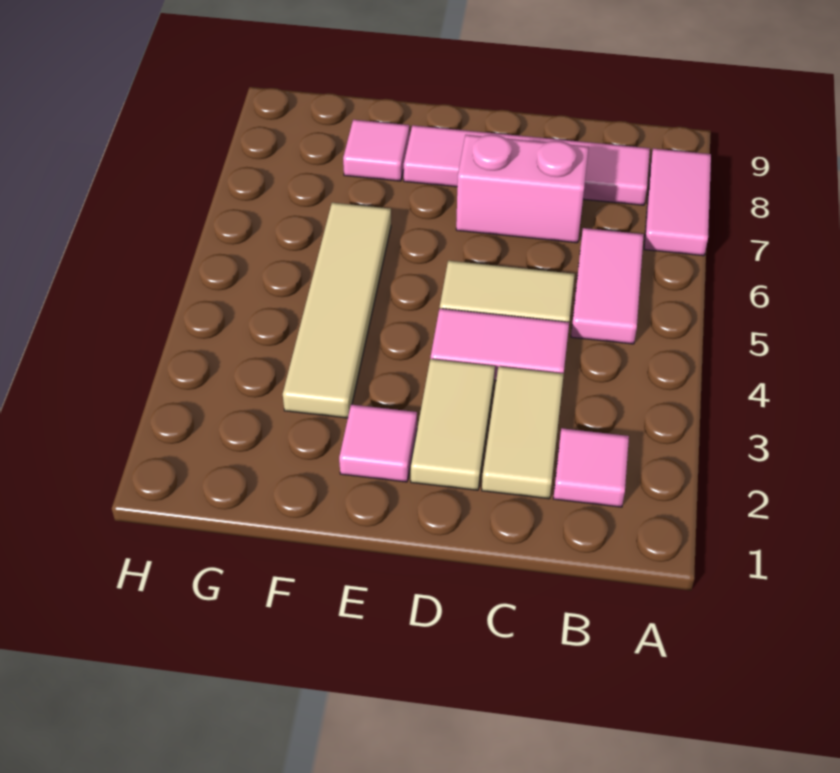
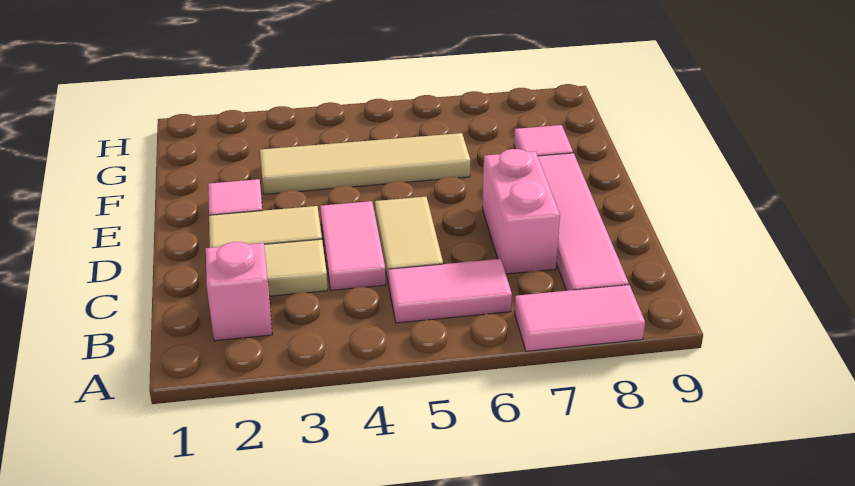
pink tile B2 level 1 -> pink brick B2 level 1

